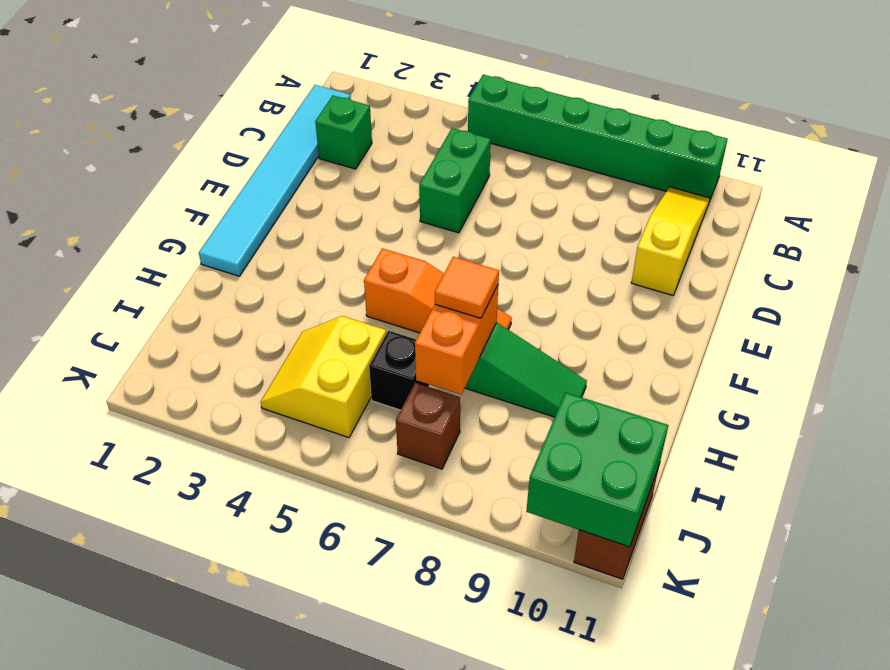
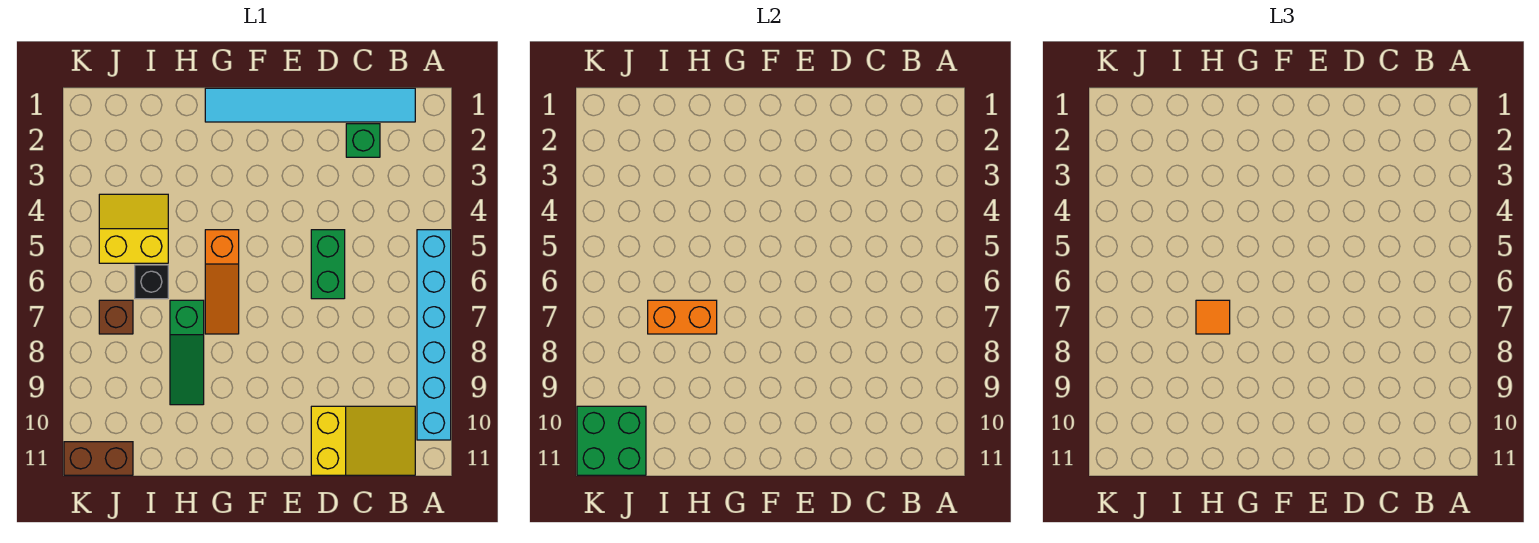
green brick A5:A10 level 1 -> cyan brick A5:A10 level 1
yellow slope B10:D10 level 1 top D -> yellow slope B10:D11 level 1 top D
green brick C5:D5 level 1 -> green brick D5:D6 level 1

